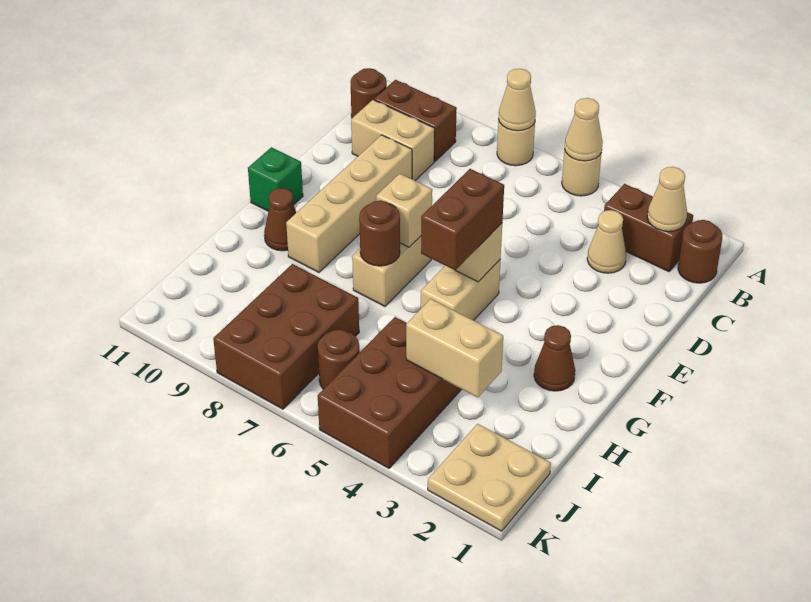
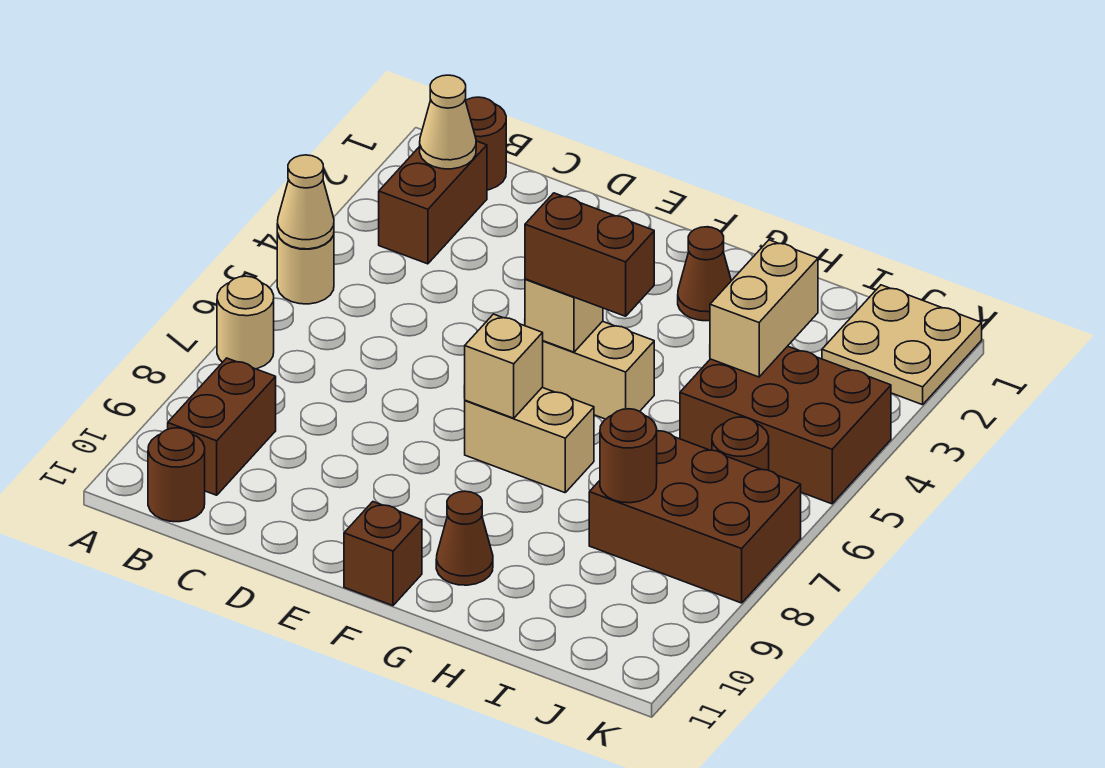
tan cone A7 level 2 -> none
tan cone C3 level 1 -> none
tan brick C9:C10 level 1 -> none
tan brick D9:G9 level 1 -> none
green brick F11 level 1 -> brown brick F11 level 1
brown round brick G7 level 2 -> brown round brick I8 level 2

